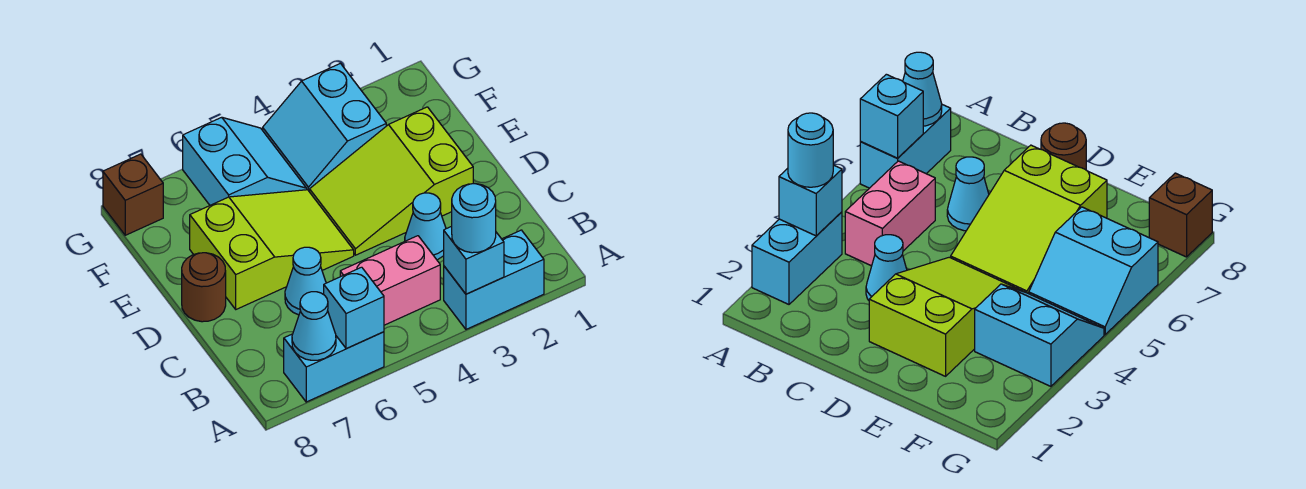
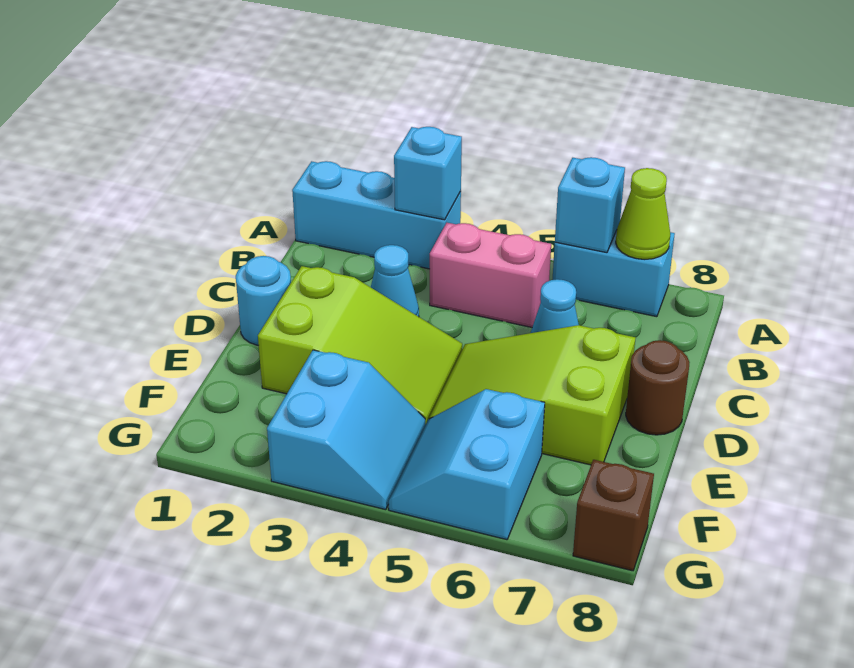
cyan brick A2:A3 level 1 -> cyan brick A1:A3 level 1
cyan round brick A3 level 3 -> cyan round brick D1 level 1
cyan cone A7 level 2 -> lime cone A7 level 2

